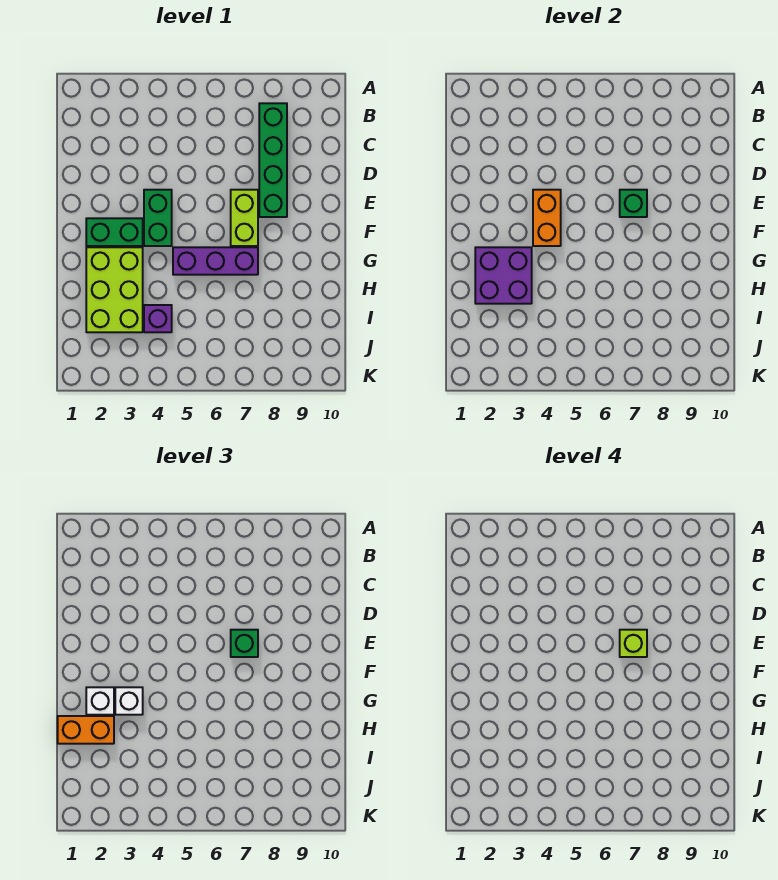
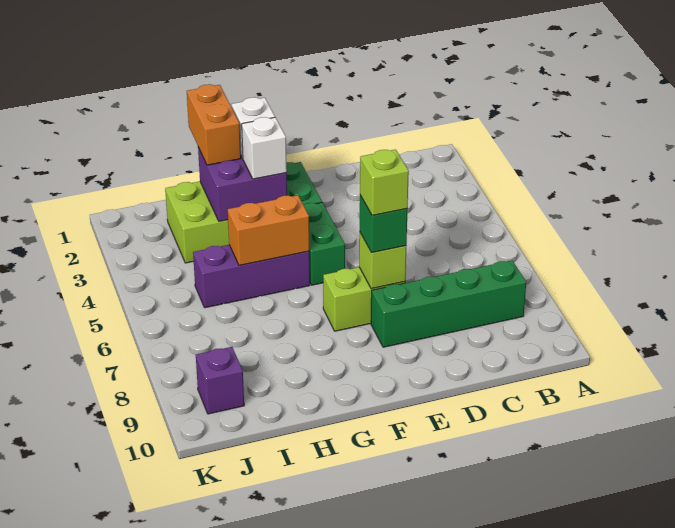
green brick E4:F4 level 1 -> green brick F4:F5 level 1
orange brick E4:F4 level 2 -> orange brick G5:H5 level 2
green brick E7 level 2 -> lime brick E7 level 2
purple brick G5:G7 level 1 -> purple brick G5:I5 level 1
purple brick I4 level 1 -> purple brick J9 level 1

